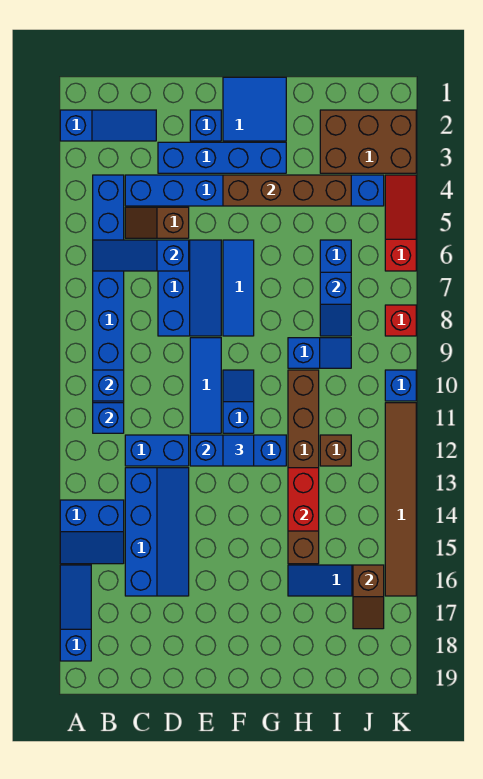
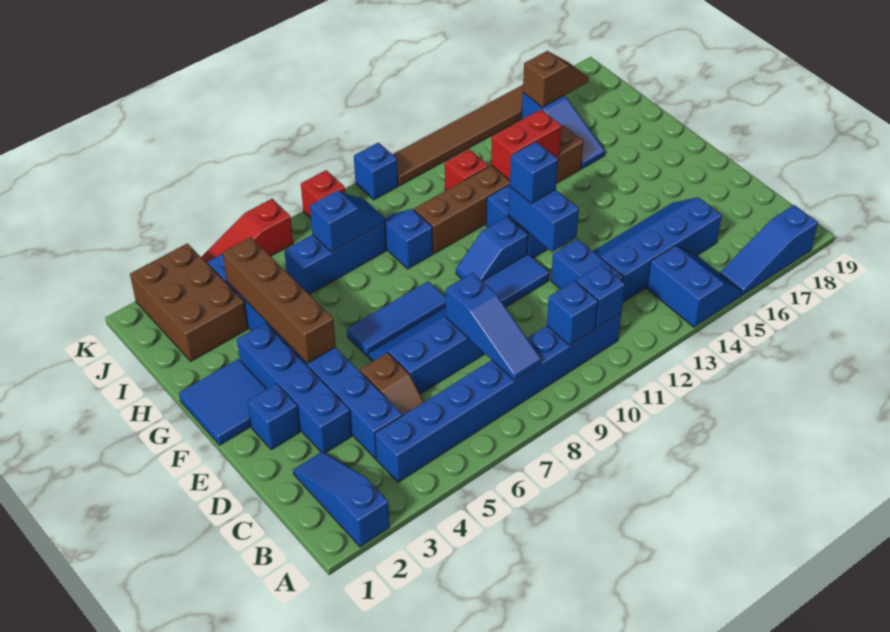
blue slope B6:D6 level 2 top D -> blue slope B8:D8 level 2 top D
blue tile F12 level 3 -> blue brick F12 level 3
brown brick I12 level 1 -> red brick I12 level 1

